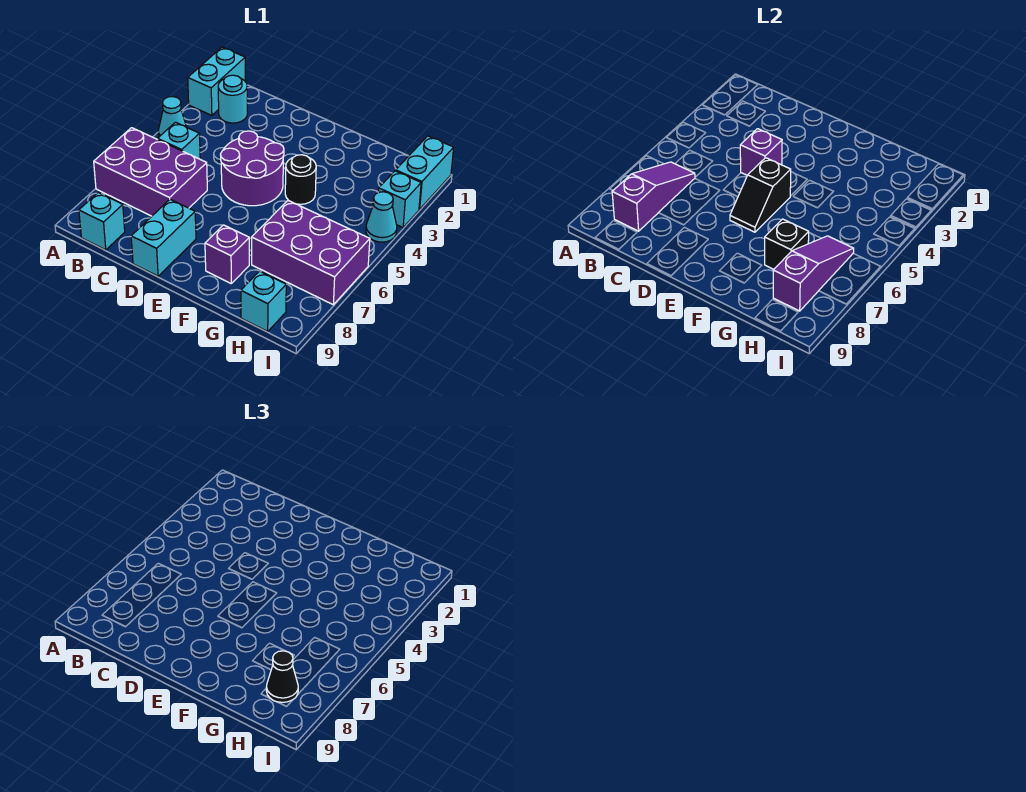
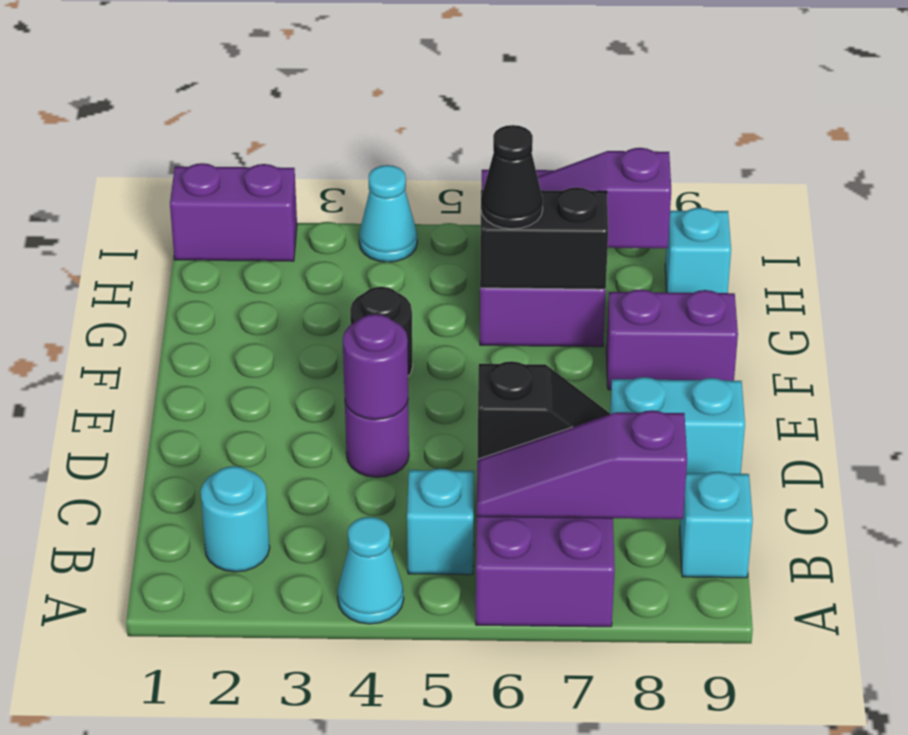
cyan brick A1:A2 level 1 -> none
purple round brick D4:E5 level 1 -> purple round brick D4 level 1
purple brick D4 level 2 -> purple round brick D4 level 2
black slope E5:E6 level 2 top 5 -> black slope C6:C7 level 2 top 6
purple brick F8 level 1 -> purple brick F8:F9 level 1
black brick G7 level 2 -> black brick G6:G7 level 2
black cone H8 level 3 -> black cone G6 level 3
cyan brick I1:I2 level 1 -> purple brick I1:I2 level 1
cyan brick I3 level 1 -> none

